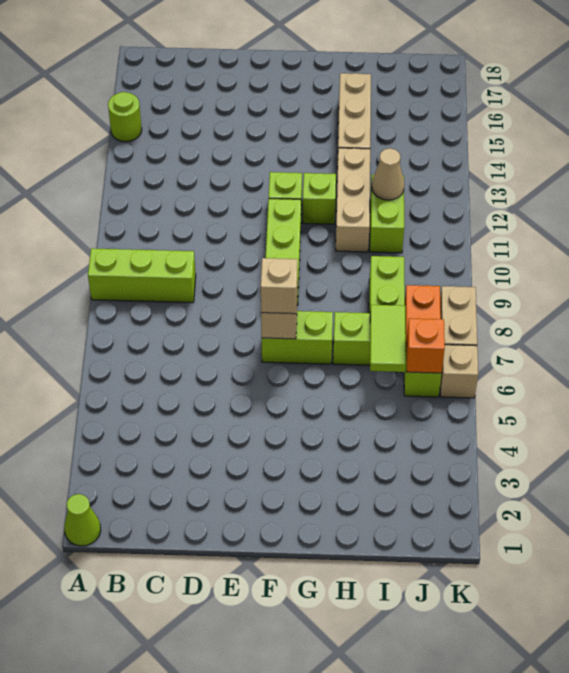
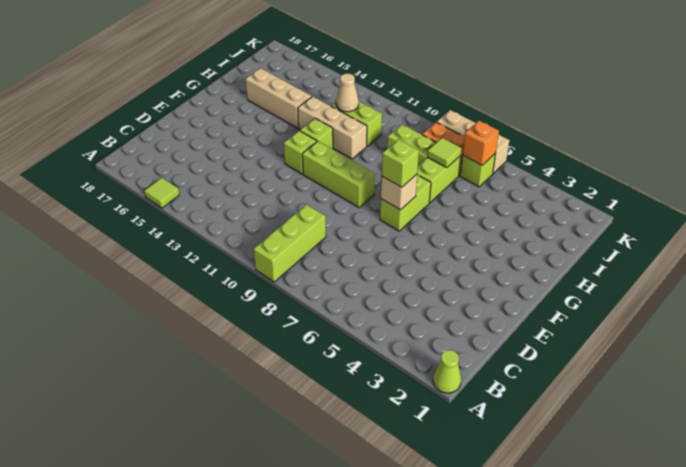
lime round brick A15 level 1 -> lime tile A15 level 1
tan brick F7 level 3 -> lime brick F7 level 3
lime tile I6:I7 level 2 -> lime tile I7 level 2

